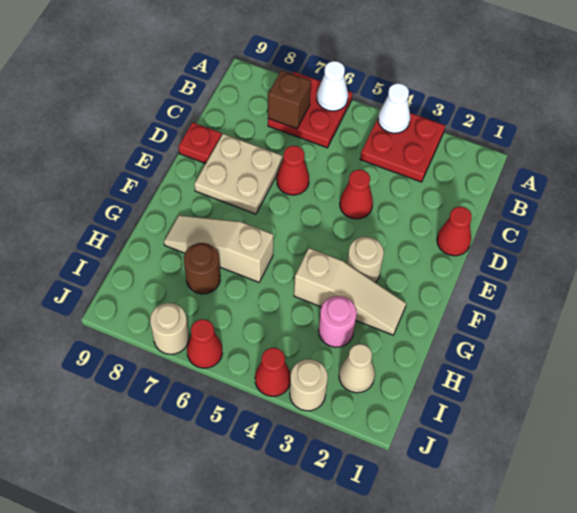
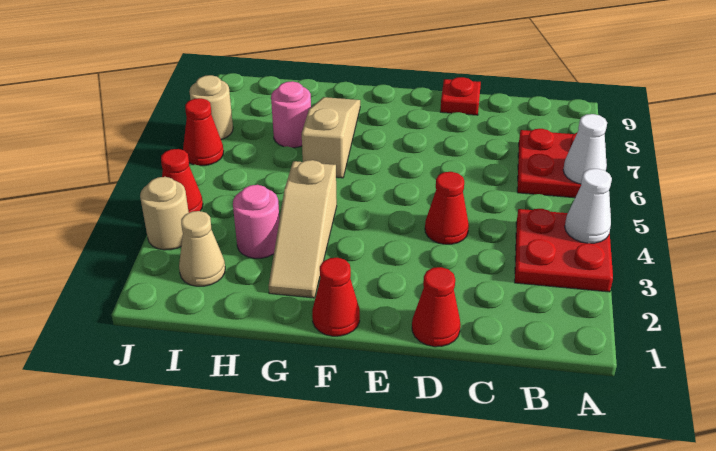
brown brick B7 level 2 -> none
red cone D6 level 1 -> red cone F1 level 1
tan plate D7:E8 level 1 -> none
tan round brick F3 level 1 -> none
brown round brick H7 level 1 -> pink round brick H7 level 1

